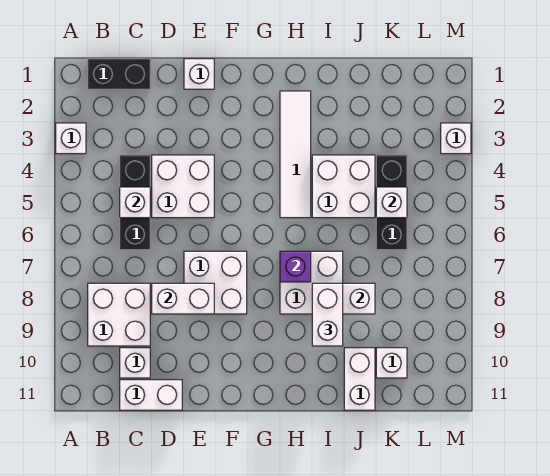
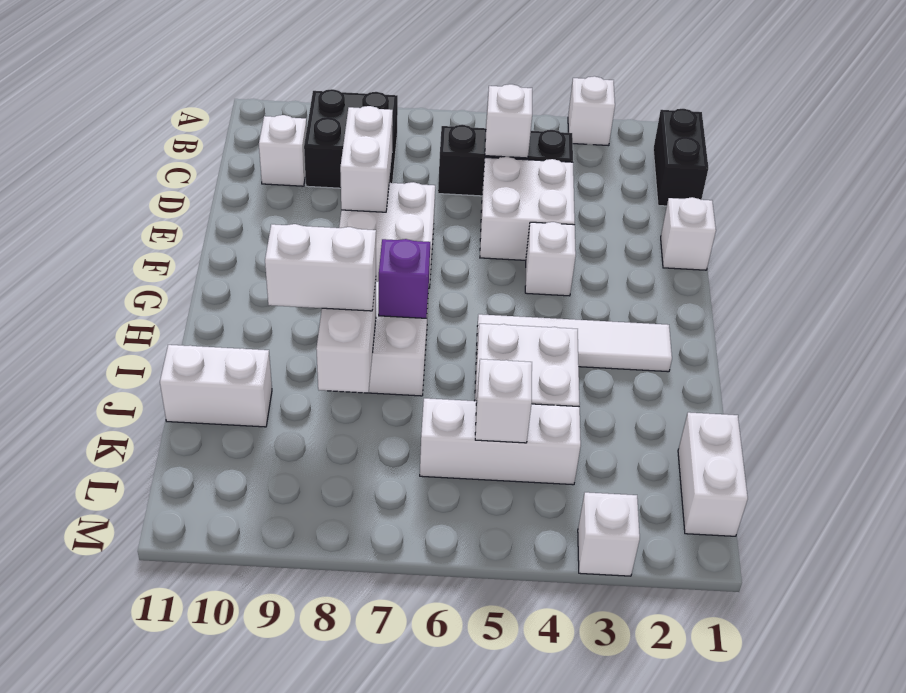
white brick B8:C9 level 1 -> black brick B8:C9 level 1
white brick C11:D11 level 1 -> white brick K1:L1 level 1
black brick K4:K6 level 1 -> white brick K4:K6 level 1
white brick K10 level 1 -> white brick F4 level 1

